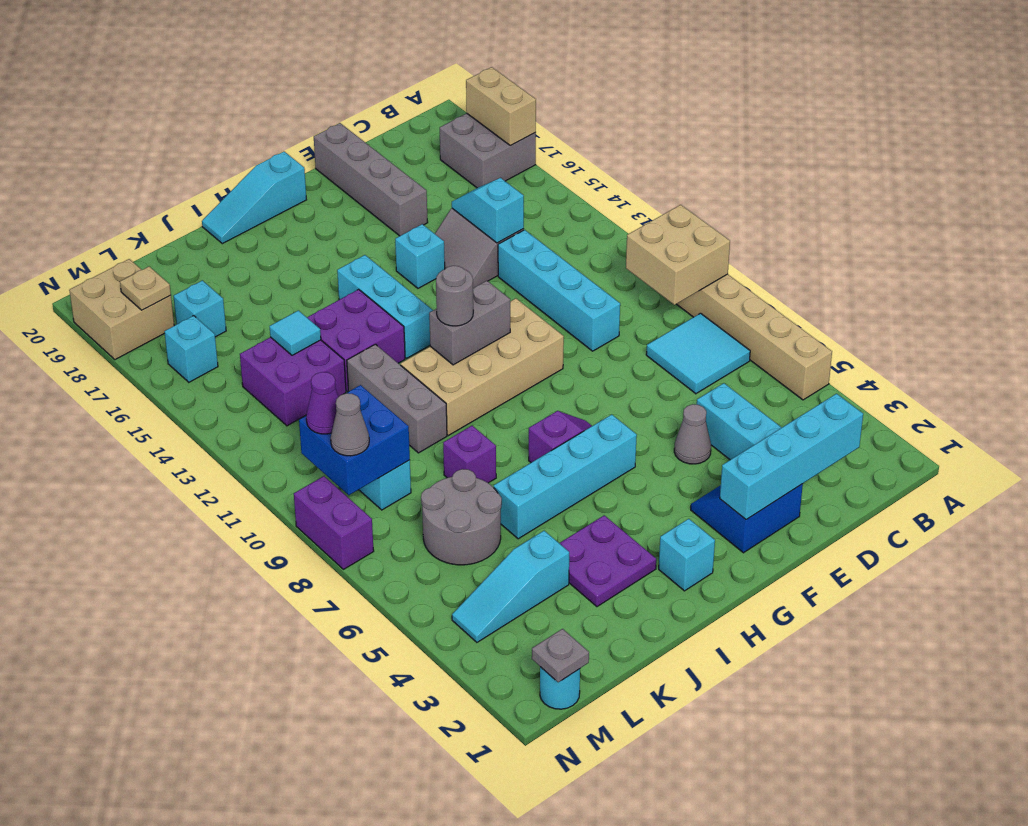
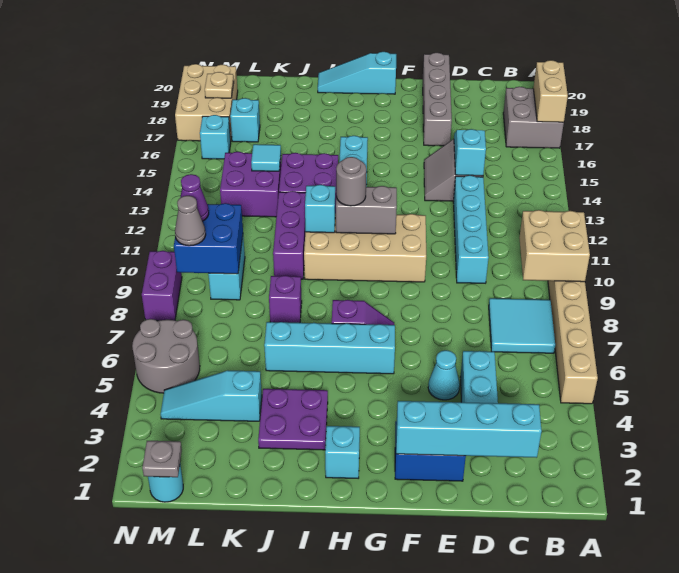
grey cone E5 level 1 -> cyan cone E5 level 1
cyan brick F15 level 1 -> cyan brick I11 level 2
grey brick J10:J12 level 1 -> purple brick J10:J12 level 1
grey round brick K6:L7 level 1 -> grey round brick M5:N6 level 1
tan brick M18:N19 level 1 -> tan brick M17:N19 level 1

